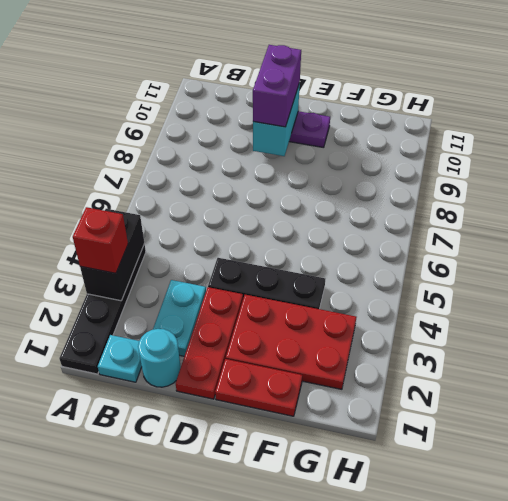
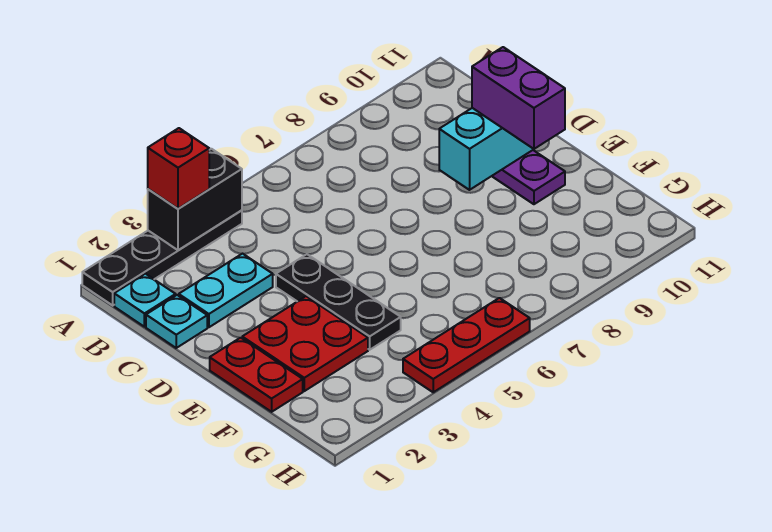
cyan round brick C1 level 1 -> cyan plate C1 level 1
red plate D1:D3 level 1 -> red plate H4:H6 level 1
purple brick D9:D10 level 3 -> purple brick D10:E10 level 3
red plate E2:G3 level 1 -> red plate E2:F3 level 1

